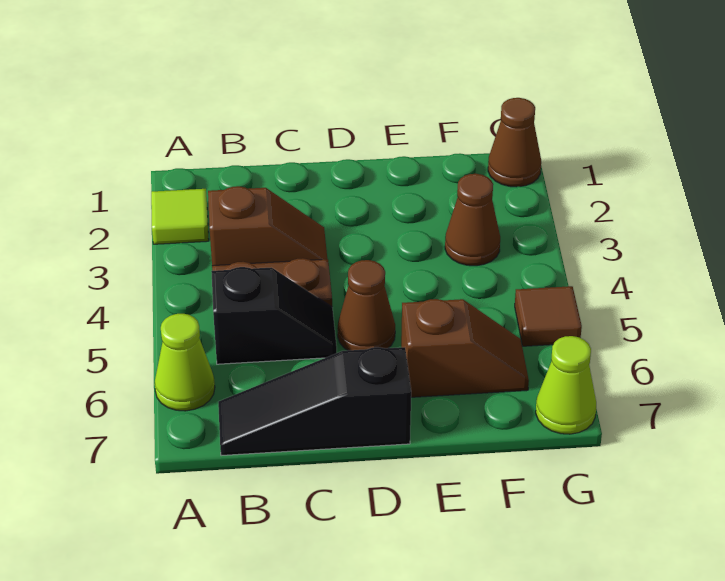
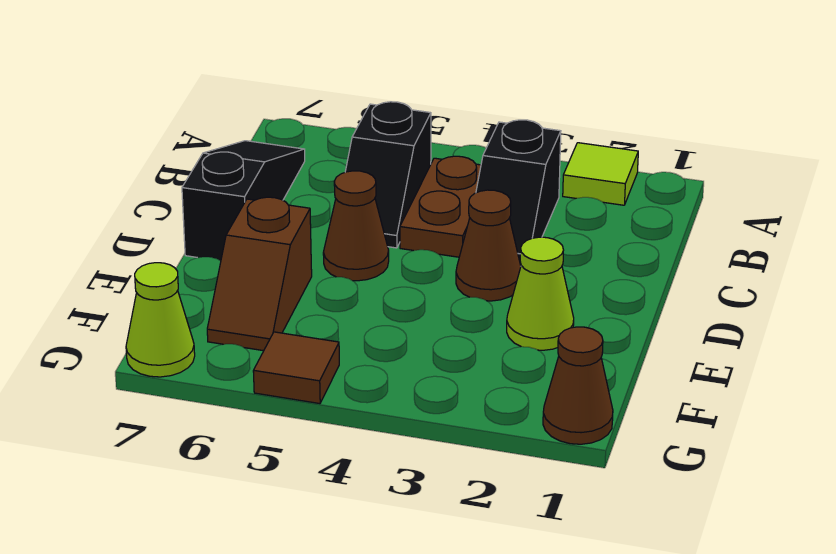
lime cone A6 level 1 -> lime cone E2 level 1
brown slope B3:C3 level 1 top B -> black slope B3:C3 level 1 top B
brown cone F3 level 1 -> brown cone D3 level 1

